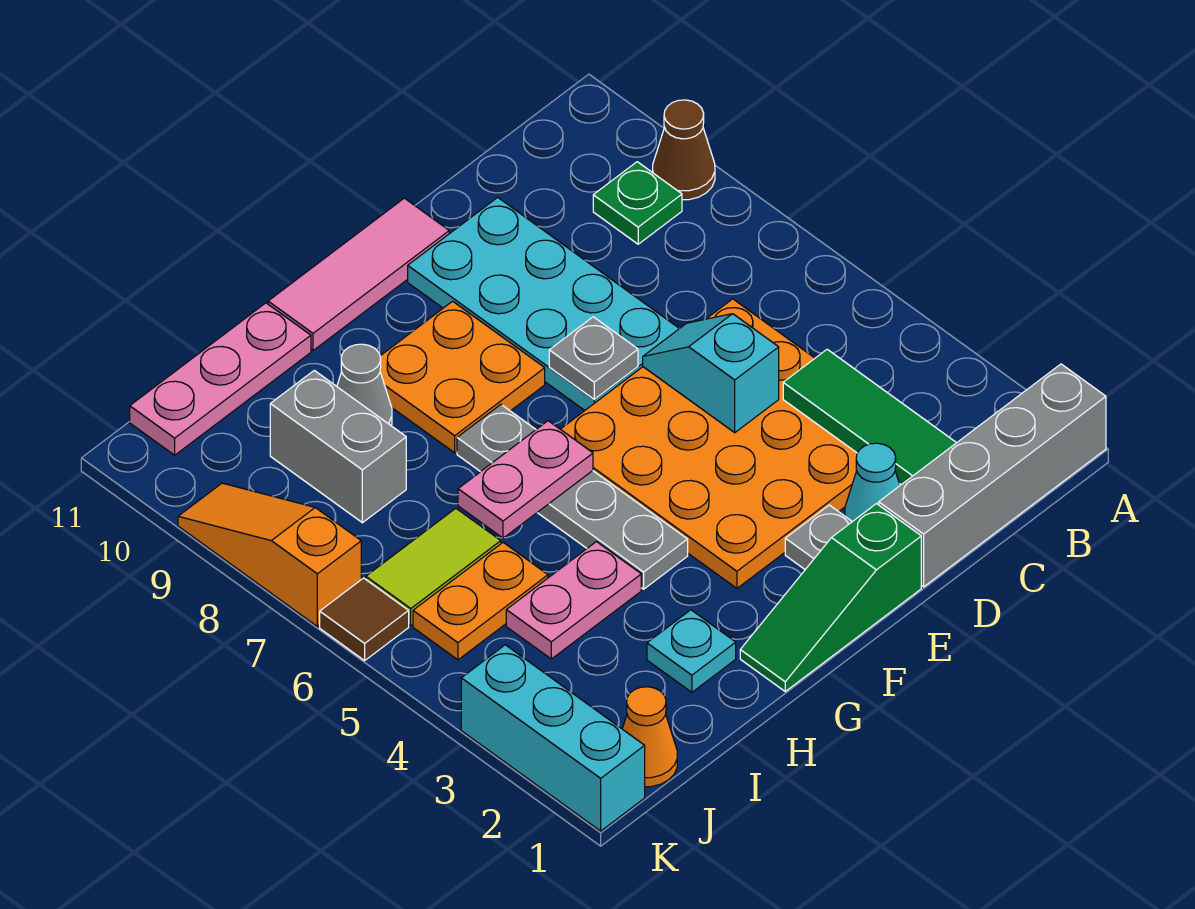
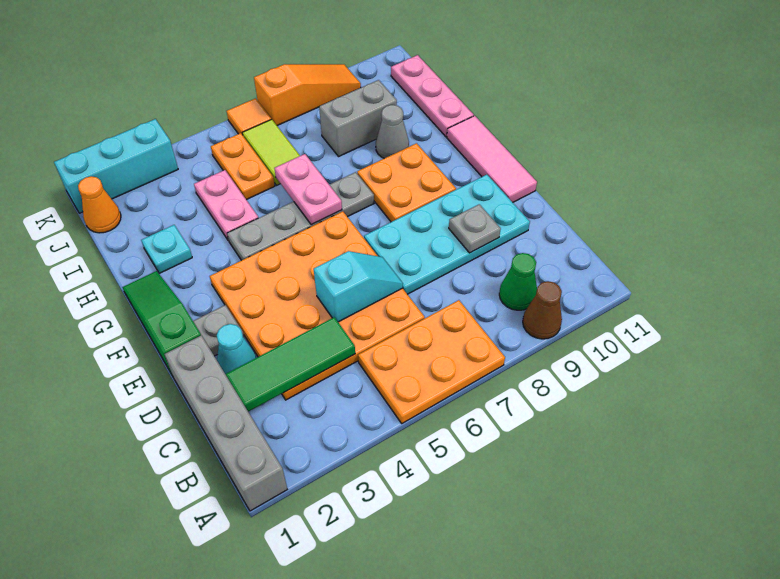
none -> orange plate A5:B7 level 1
green plate B9 level 1 -> green cone B9 level 1
grey plate E7 level 2 -> grey plate D9 level 2
brown tile K6 level 1 -> orange tile K6 level 1

